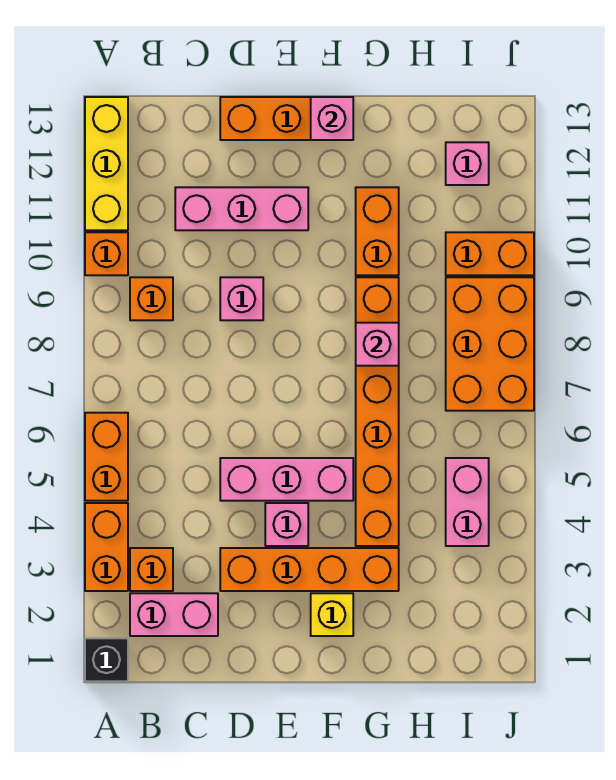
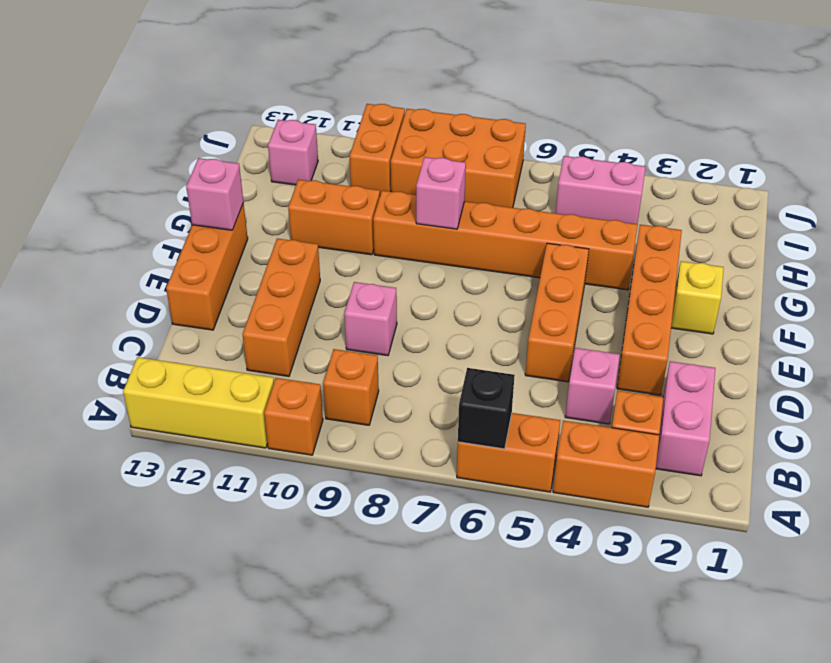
black brick A1 level 1 -> black brick A6 level 2
pink brick C11:E11 level 1 -> orange brick C11:E11 level 1
pink brick D5:F5 level 1 -> orange brick D5:F5 level 1
pink brick E4 level 1 -> pink brick C4 level 1

